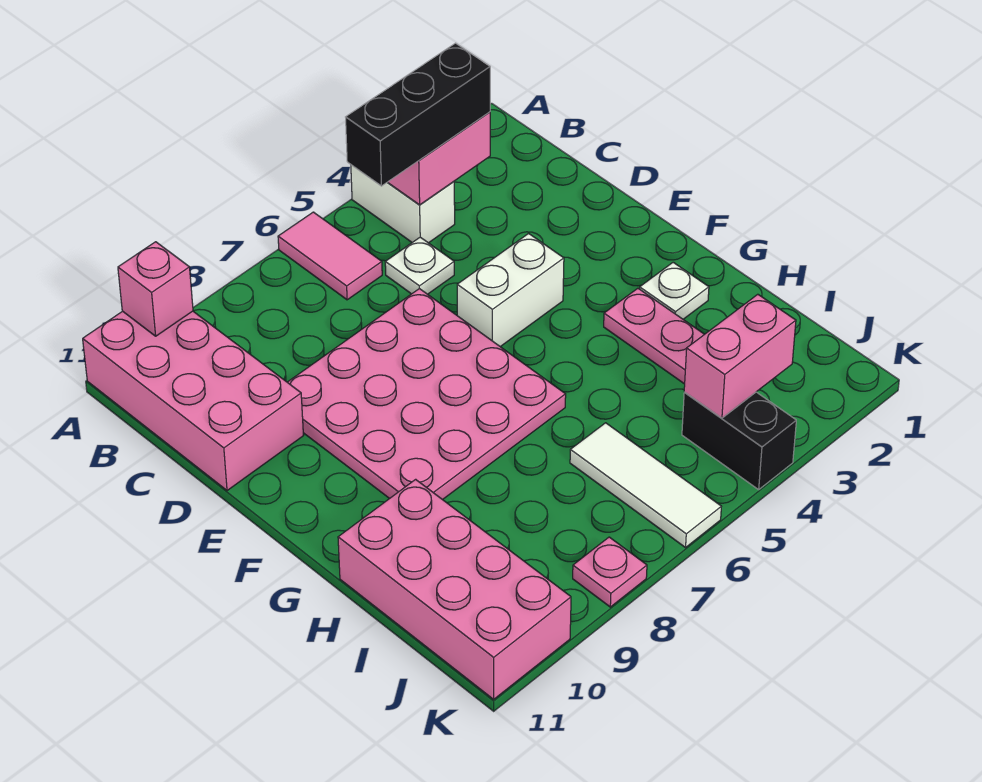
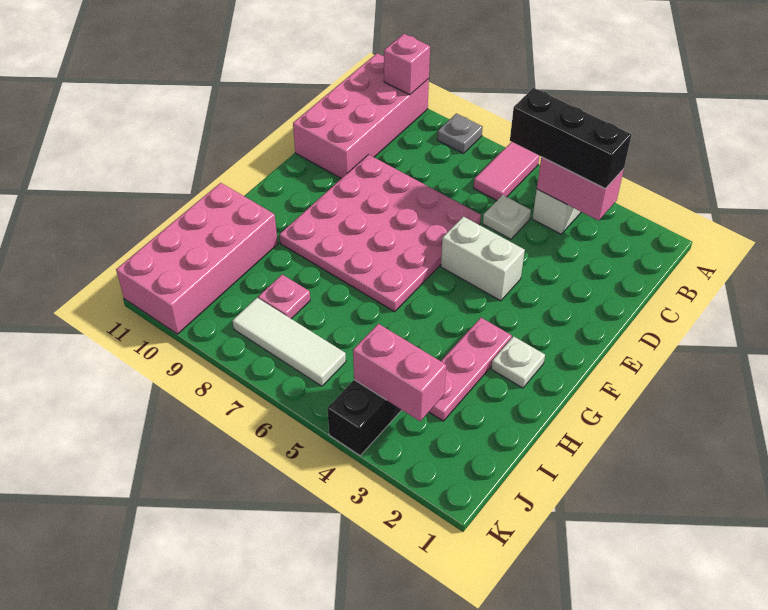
none -> grey plate A8 level 1
white tile I6:K6 level 1 -> white tile J6:J8 level 1
pink plate K8 level 1 -> pink plate I8 level 1

